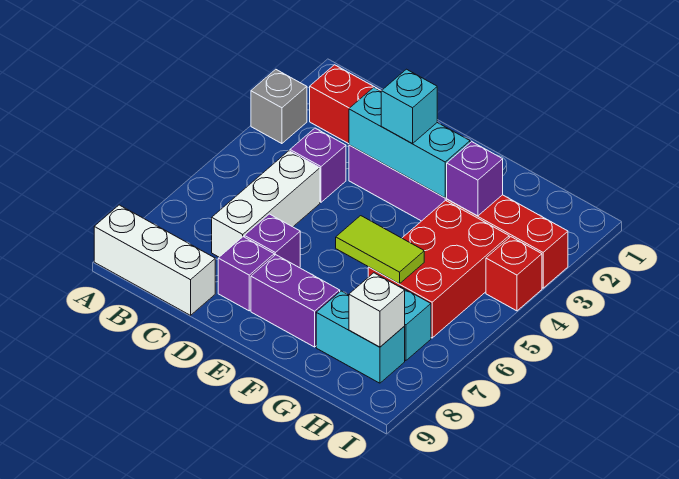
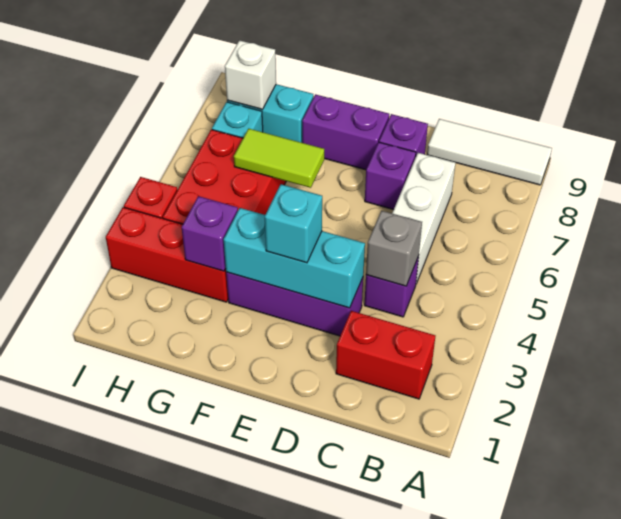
grey brick A3 level 1 -> grey brick C4 level 2
white brick A9:C9 level 1 -> white tile A9:C9 level 1

